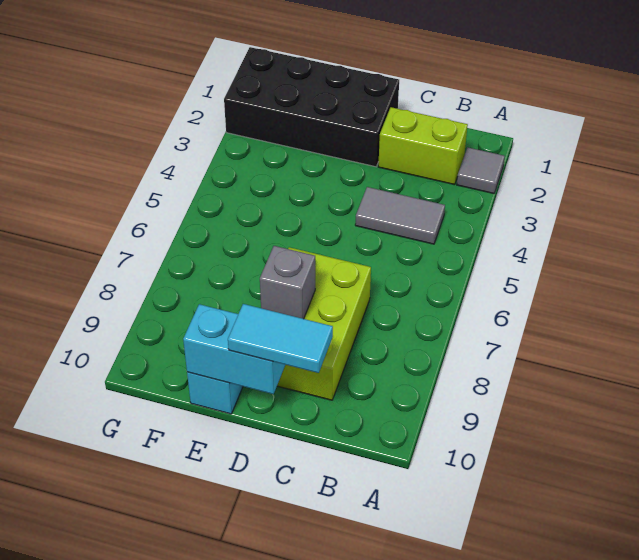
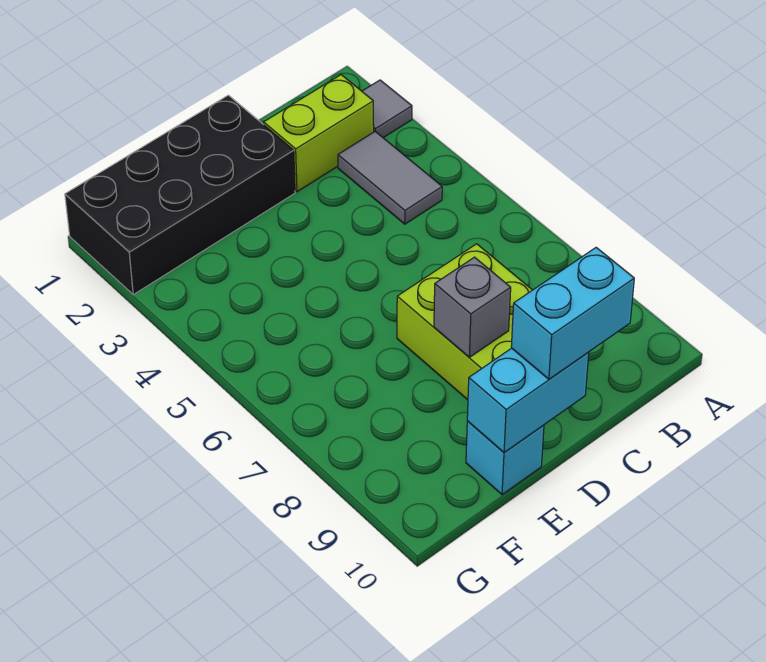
grey tile B4:C4 level 1 -> grey tile B3:B4 level 1
cyan tile C10:D10 level 3 -> cyan brick C10:D10 level 3

